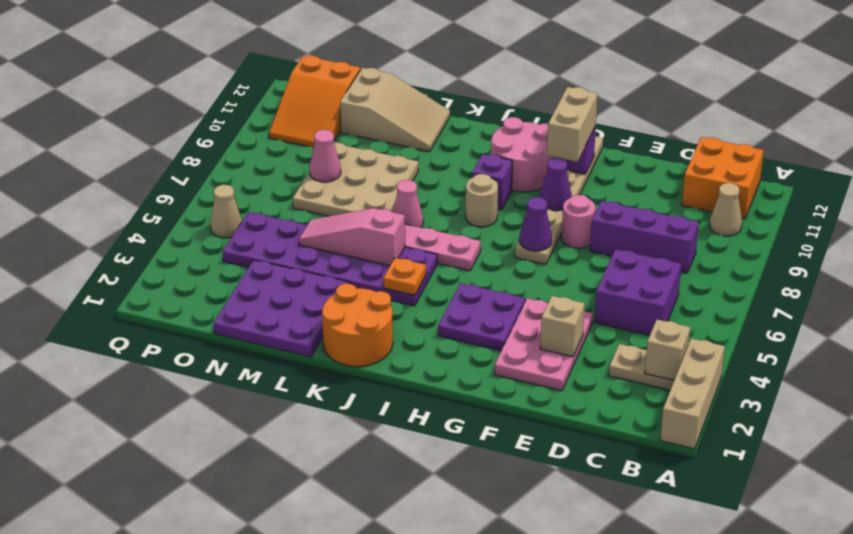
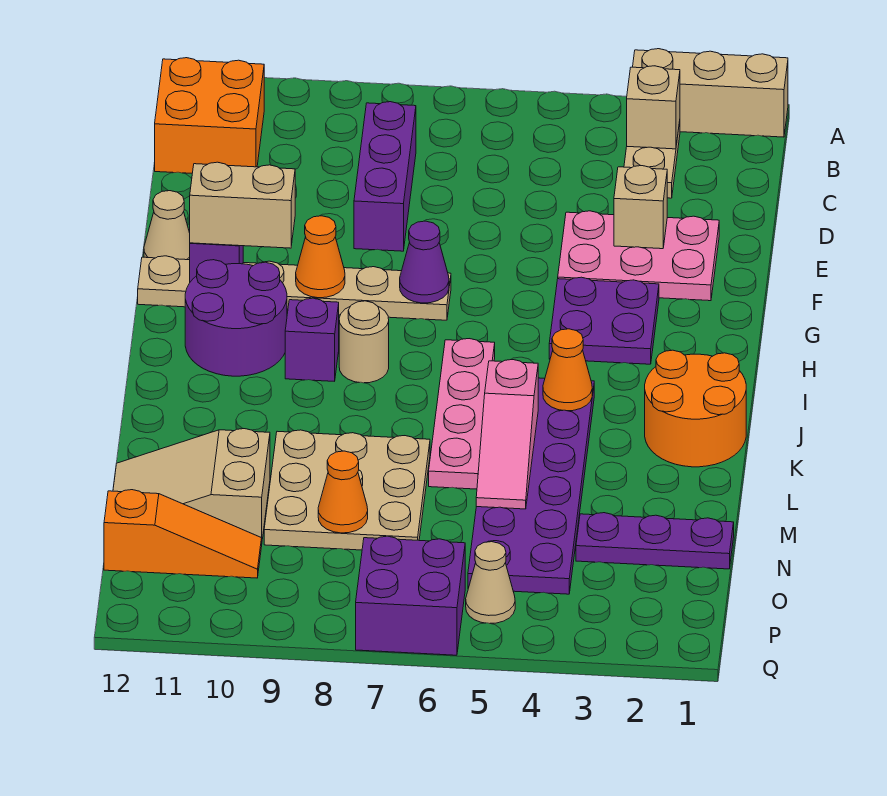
tan cone B10 level 1 -> tan cone F12 level 1
purple brick C5:D6 level 1 -> purple brick P6:Q7 level 1
pink round brick F8 level 1 -> none
purple cone G9 level 2 -> orange cone G9 level 2
pink round brick H10:I11 level 1 -> purple round brick H10:I11 level 1
orange plate J4 level 2 -> orange cone J4 level 2
pink cone K7 level 1 -> none
purple plate L1:N3 level 1 -> purple plate N1:N3 level 1
tan slope L11:N12 level 1 top N -> tan slope M10:N12 level 1 top 10
pink cone N8 level 2 -> orange cone N8 level 2
orange slope O10:P12 level 1 top 12 -> orange slope O10:O12 level 1 top 12

